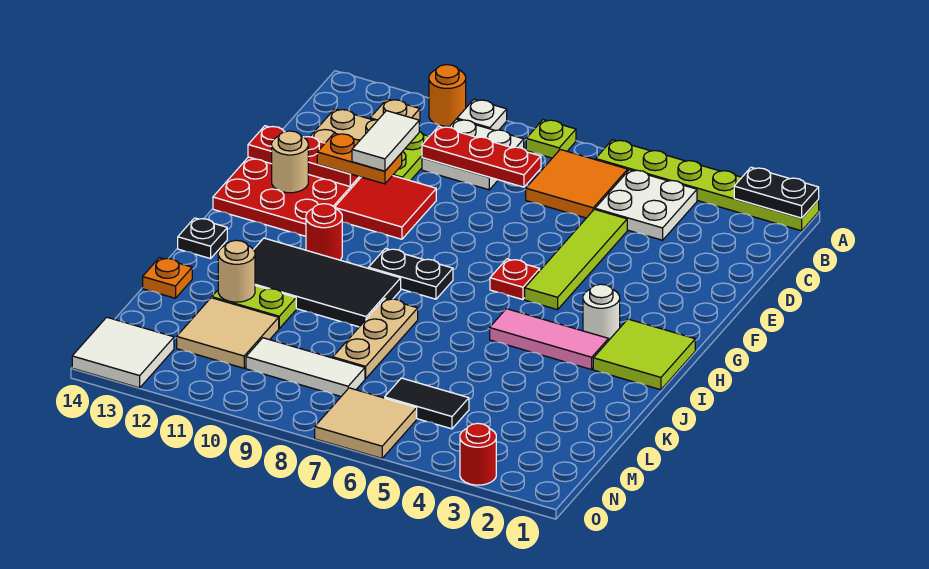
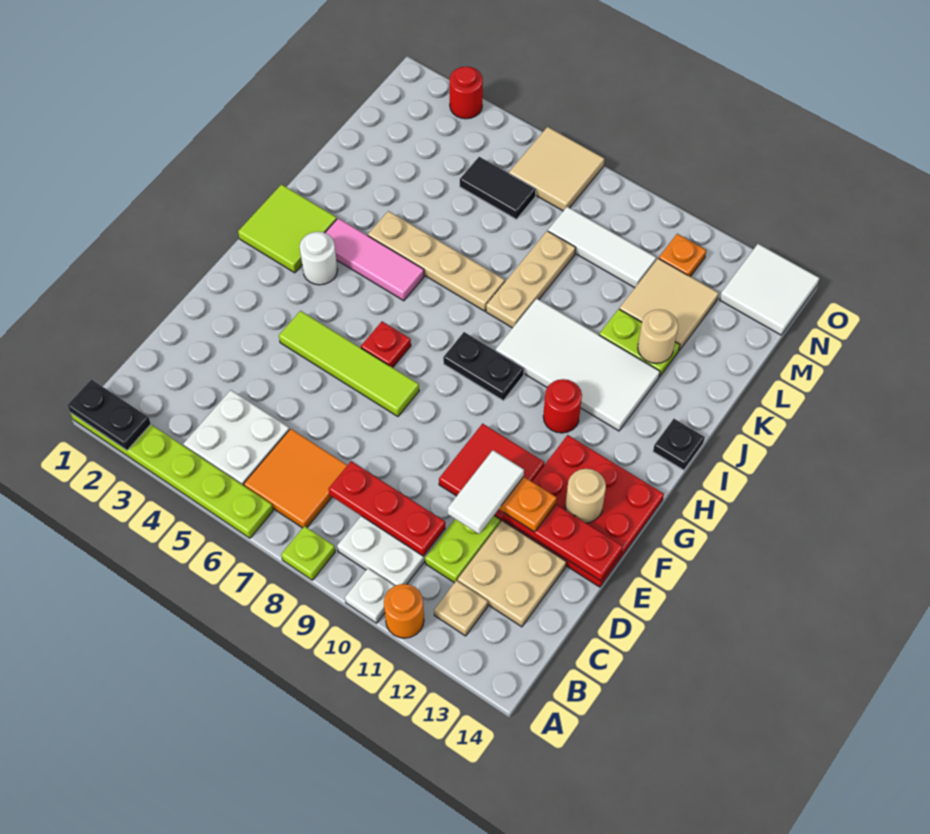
lime tile D5:G5 level 1 -> lime tile F4:F7 level 1
black tile I9:J12 level 1 -> white tile I9:J12 level 1
none -> tan plate J4:J7 level 1
orange plate K14 level 1 -> orange plate N11 level 1

